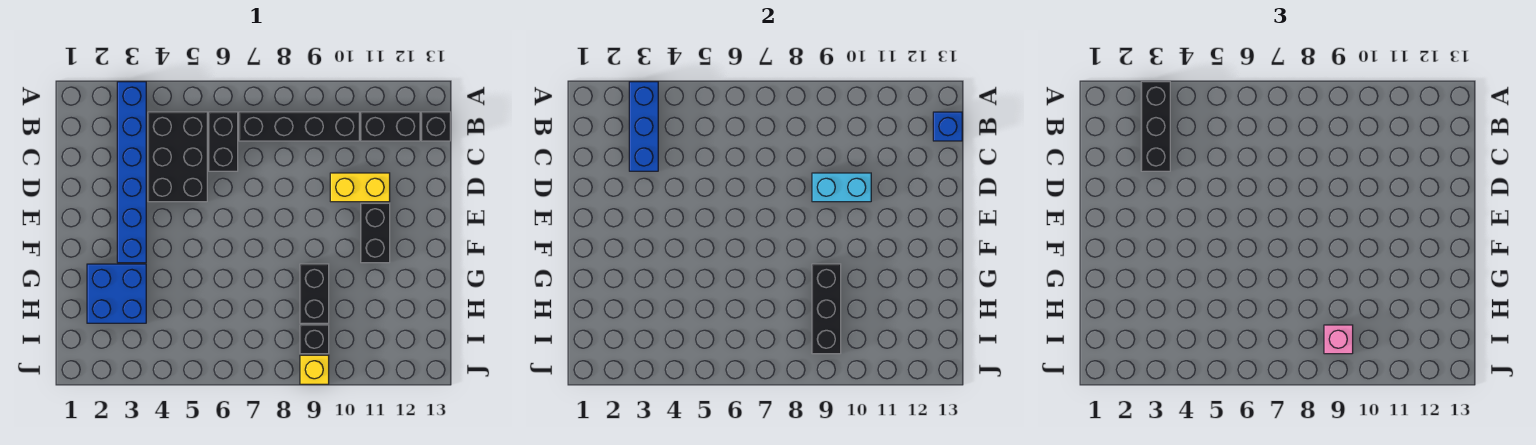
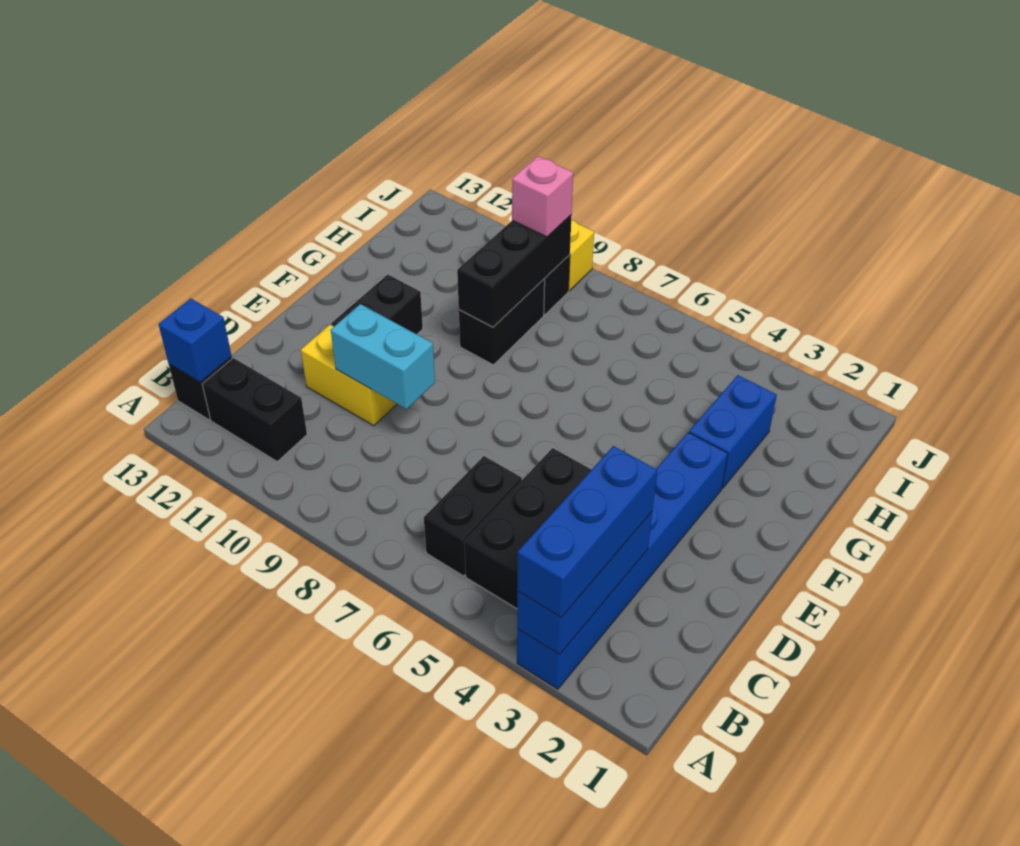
black brick A3:C3 level 3 -> blue brick A3:C3 level 3
black brick B7:B10 level 1 -> none
blue brick G2:H3 level 1 -> blue brick G3:H3 level 1

